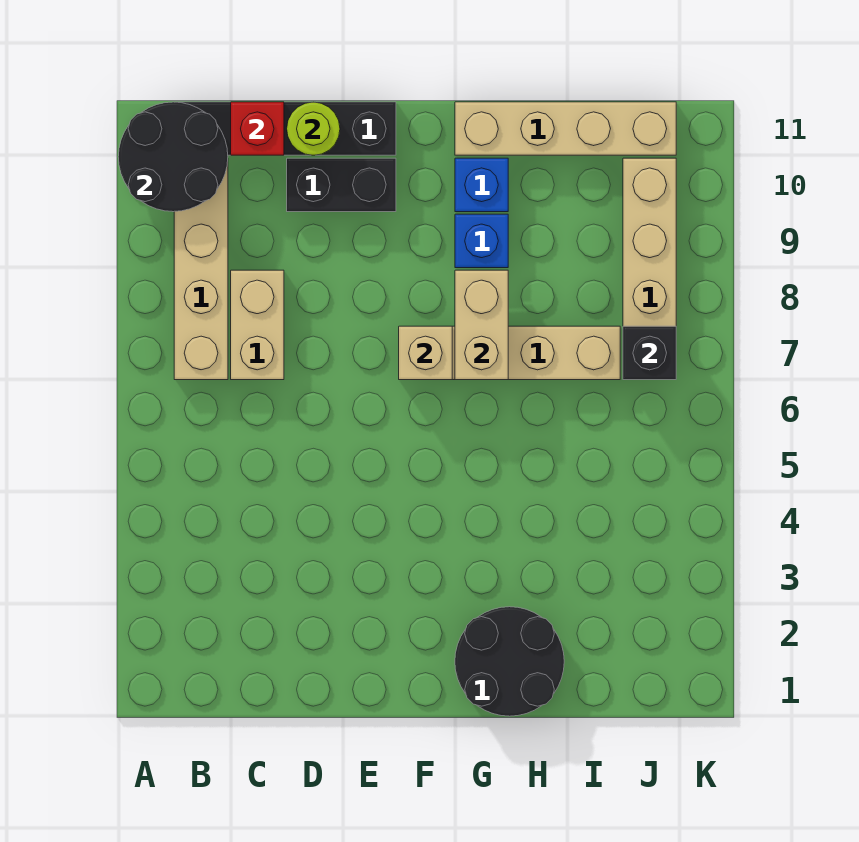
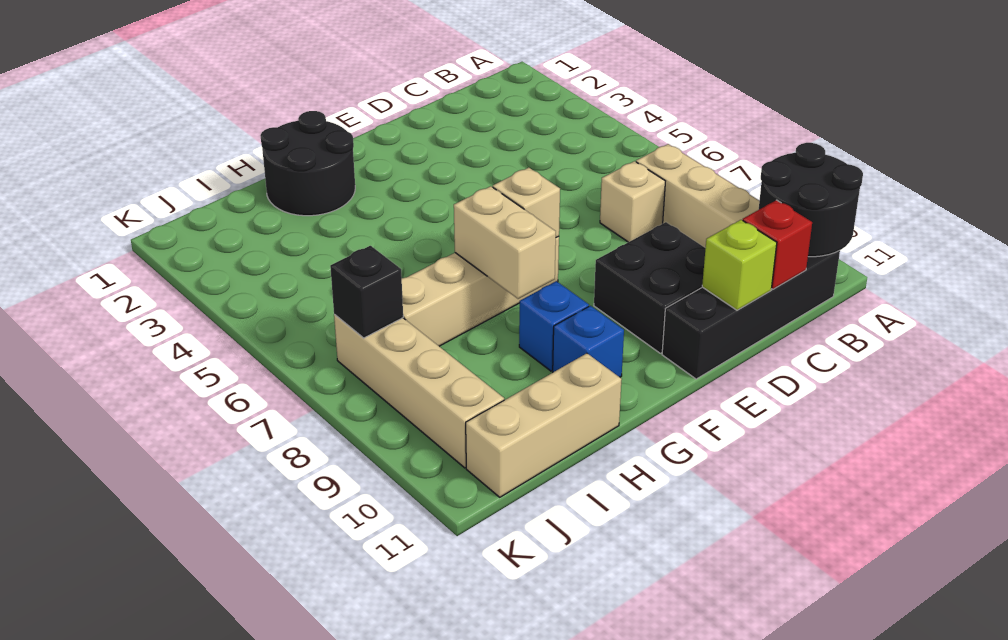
tan brick C7:C8 level 1 -> tan brick C7 level 1
black brick D10:E10 level 1 -> black brick D9:E10 level 1
lime round brick D11 level 2 -> lime brick D11 level 2
tan brick G11:J11 level 1 -> tan brick H11:J11 level 1

